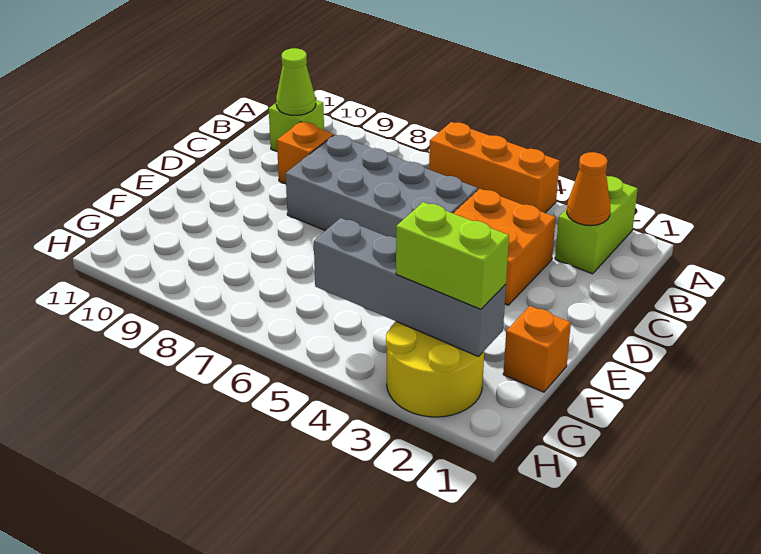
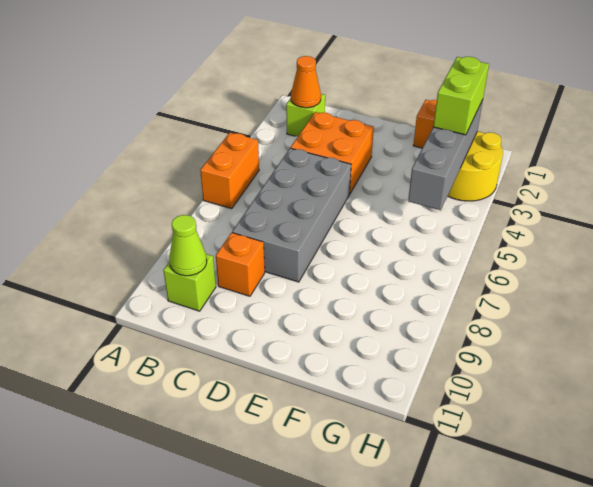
lime brick A2:B2 level 1 -> lime brick B2 level 1
orange brick A4:A6 level 1 -> orange brick A5:A6 level 1

